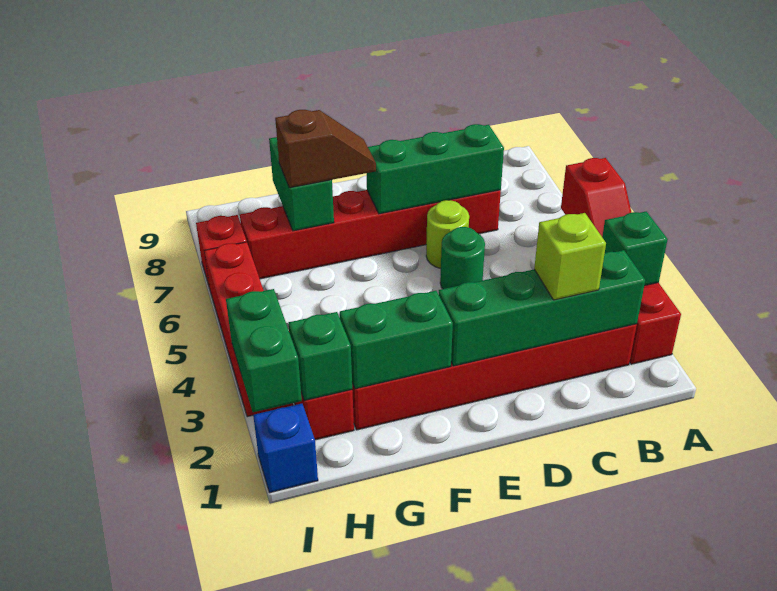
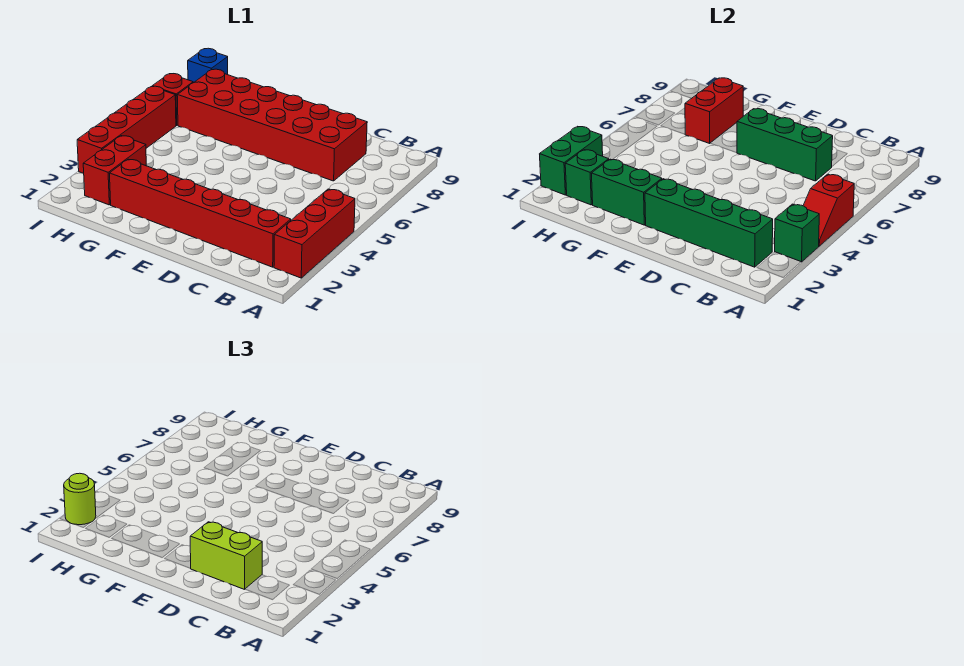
lime brick C2 level 3 -> lime brick C2:D2 level 3
red brick C7:H7 level 1 -> red brick C7:H8 level 1
green round brick D5 level 1 -> none
lime round brick D6 level 1 -> lime round brick I2 level 3
brown slope F7:G7 level 3 top G -> none
green brick G7:G8 level 2 -> red brick G7:G8 level 2
blue brick I1 level 1 -> blue brick I9 level 1

